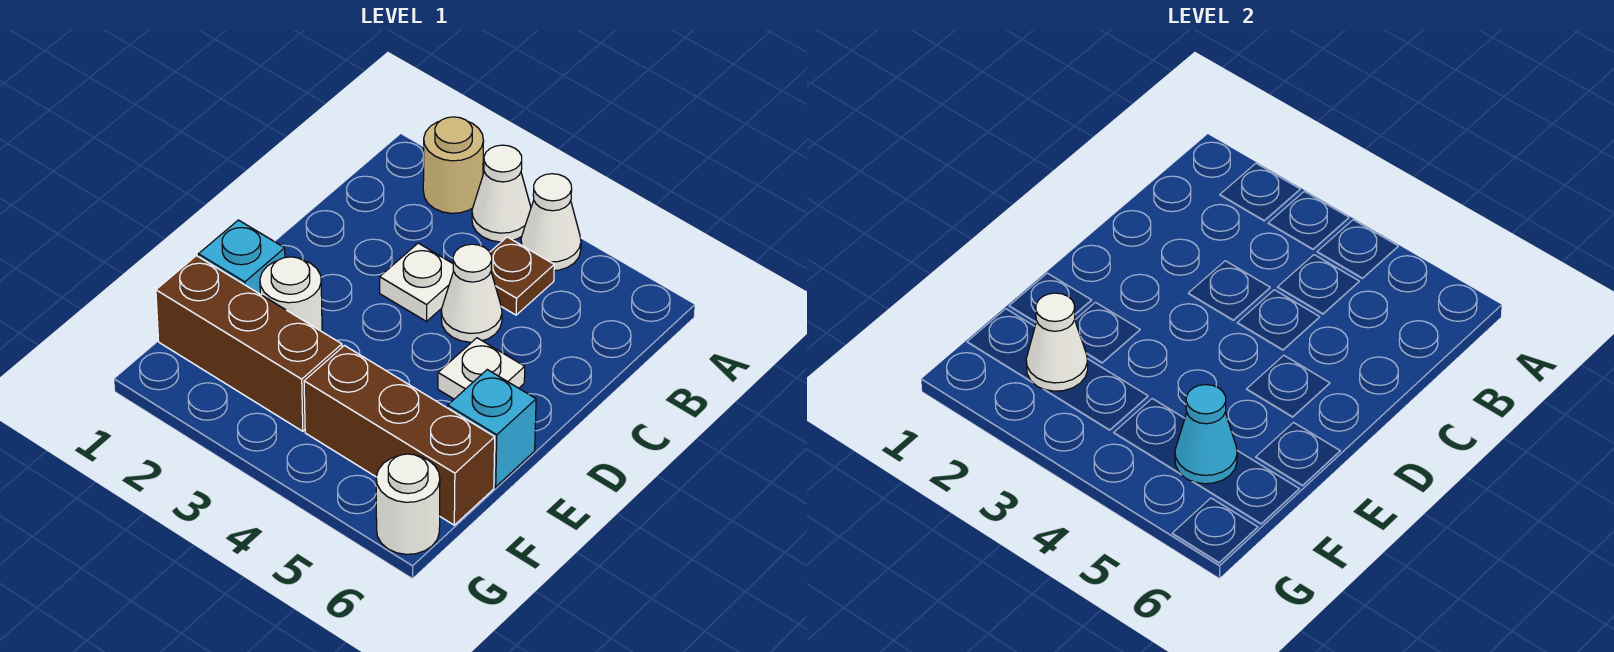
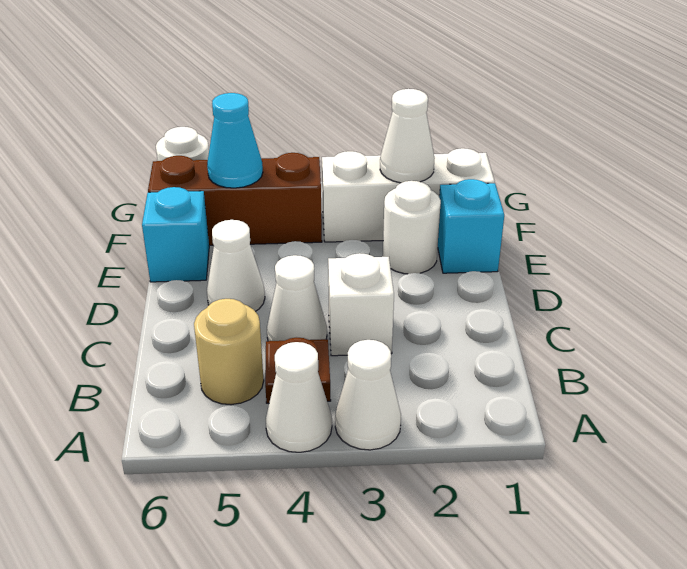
tan round brick A2 level 1 -> tan round brick B5 level 1
white plate C3 level 1 -> white brick C3 level 1
white plate D5 level 1 -> white cone D5 level 1
brown brick F1:F3 level 1 -> white brick F1:F3 level 1

